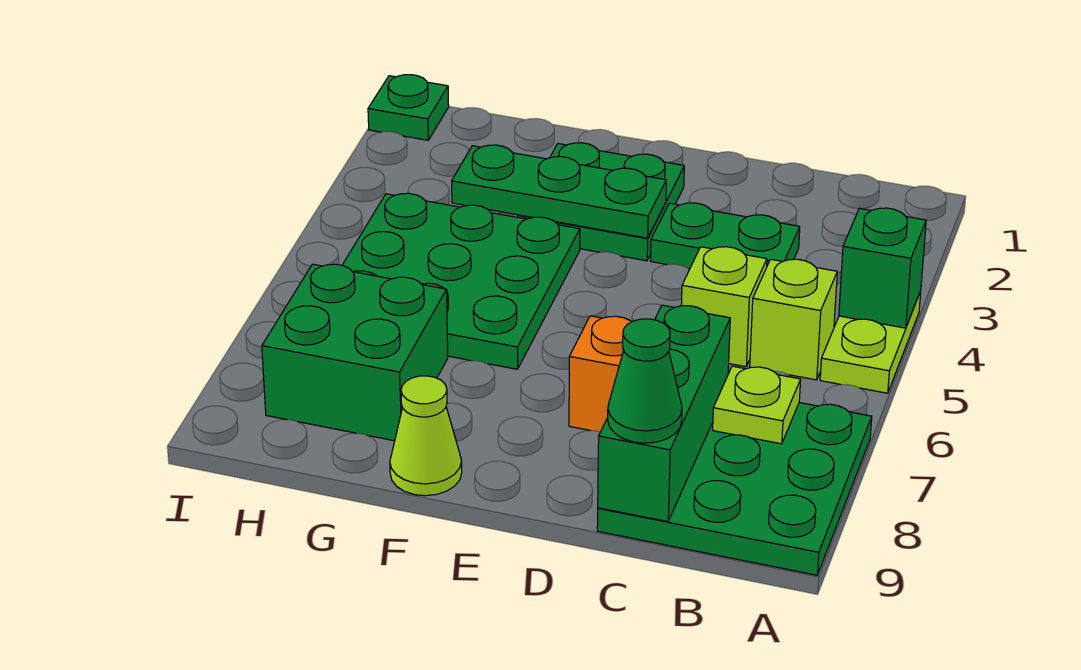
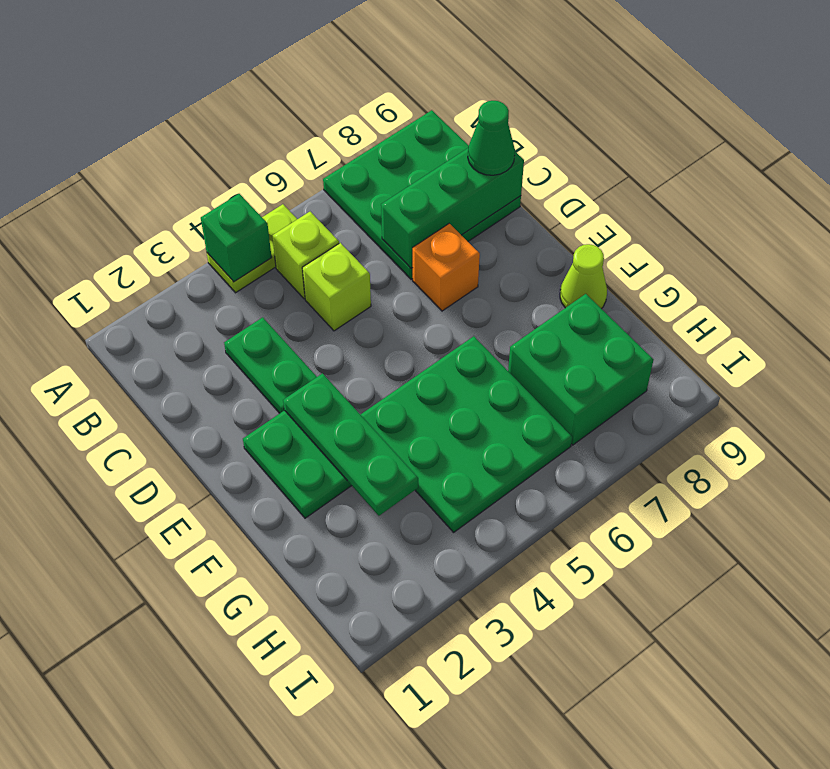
lime plate B7 level 2 -> none
green plate I1 level 1 -> none

